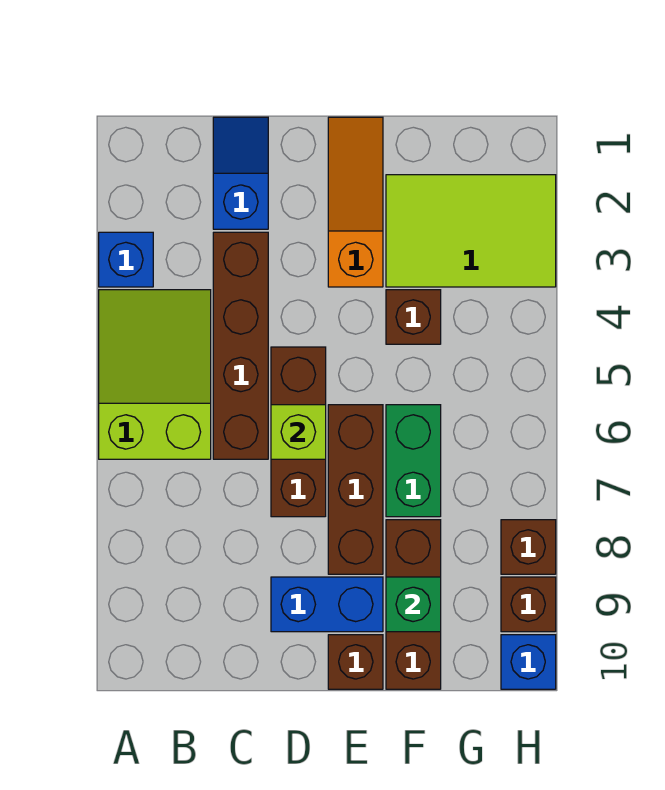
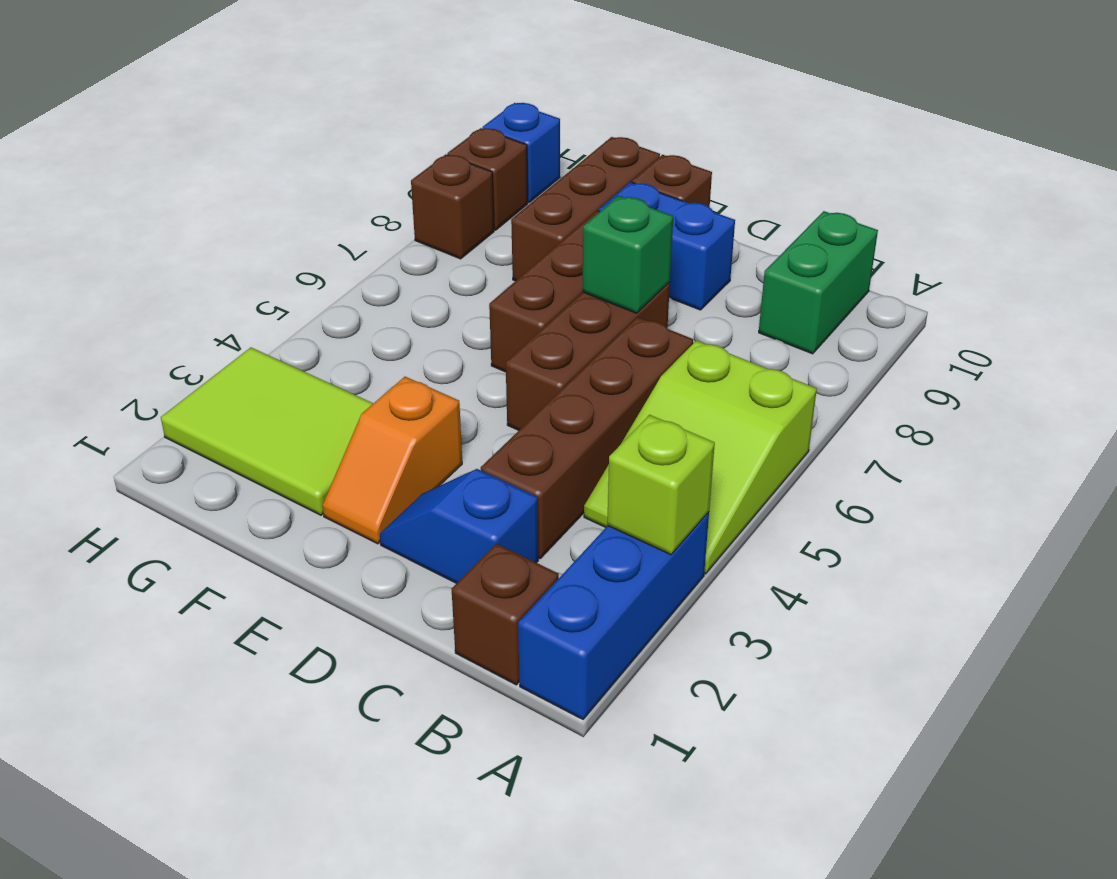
blue brick A3 level 1 -> blue brick A1:A3 level 1
blue slope C1:C2 level 1 top 2 -> blue slope C2:D2 level 1 top C
lime brick D6 level 2 -> lime brick A3 level 2
orange slope E1:E3 level 1 top 3 -> orange slope E2:E3 level 1 top 3
brown brick F4 level 1 -> brown brick B1 level 1
green brick F6:F7 level 1 -> green brick B9:B10 level 1
green brick F9 level 2 -> green brick D7 level 2

